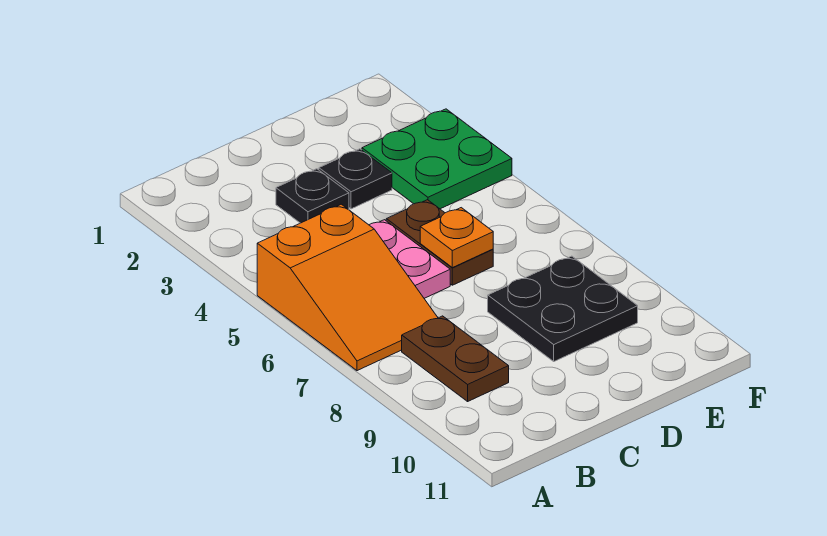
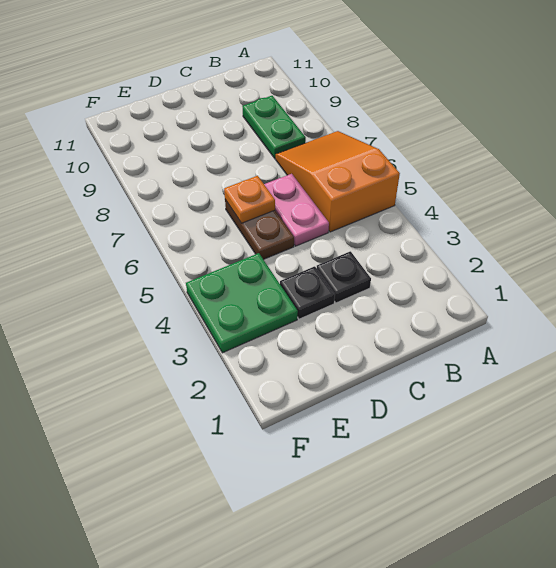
brown plate B8:B9 level 1 -> green plate B8:B9 level 1
black plate D8:E9 level 1 -> none

